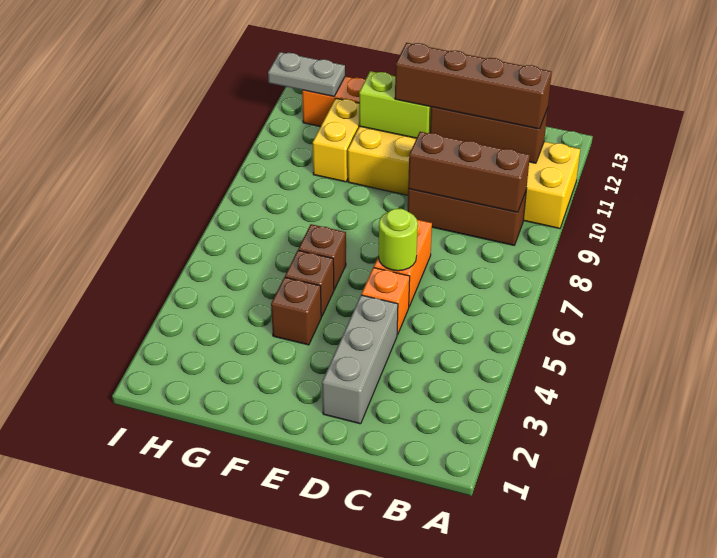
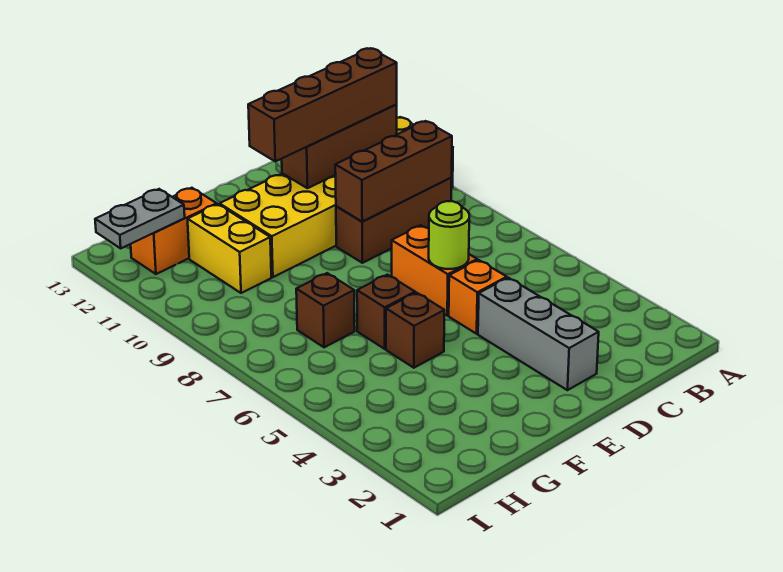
lime brick E11:F11 level 2 -> none
brown brick F4 level 1 -> brown brick G7 level 1

